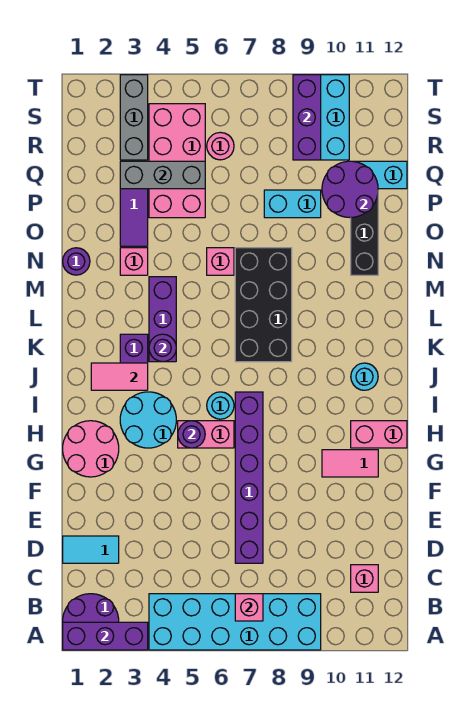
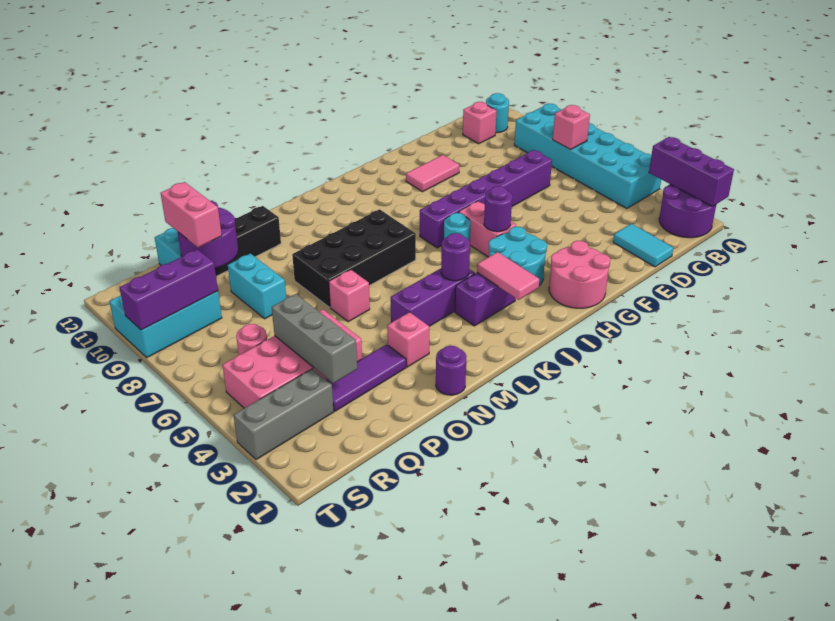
pink tile G10:G11 level 1 -> pink tile F10:G10 level 1
pink brick H11:H12 level 1 -> pink brick Q10:Q11 level 3
cyan round brick J11 level 1 -> cyan round brick B11 level 1

